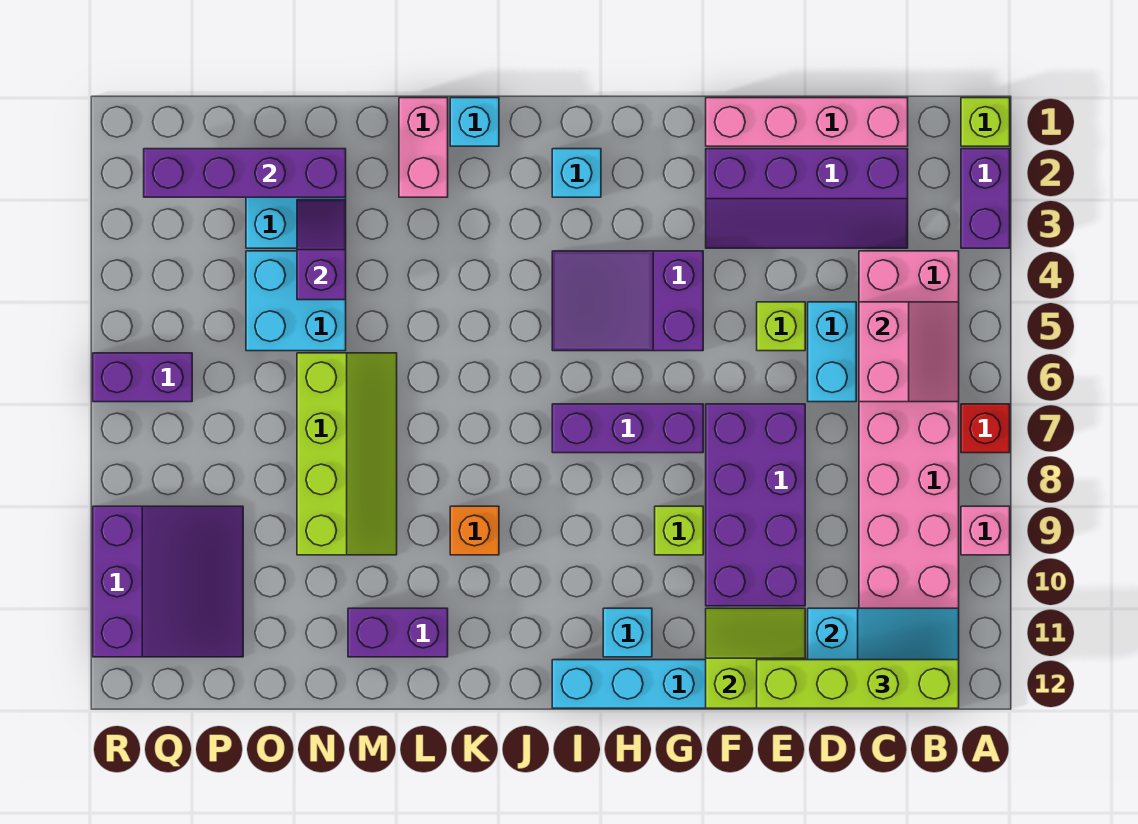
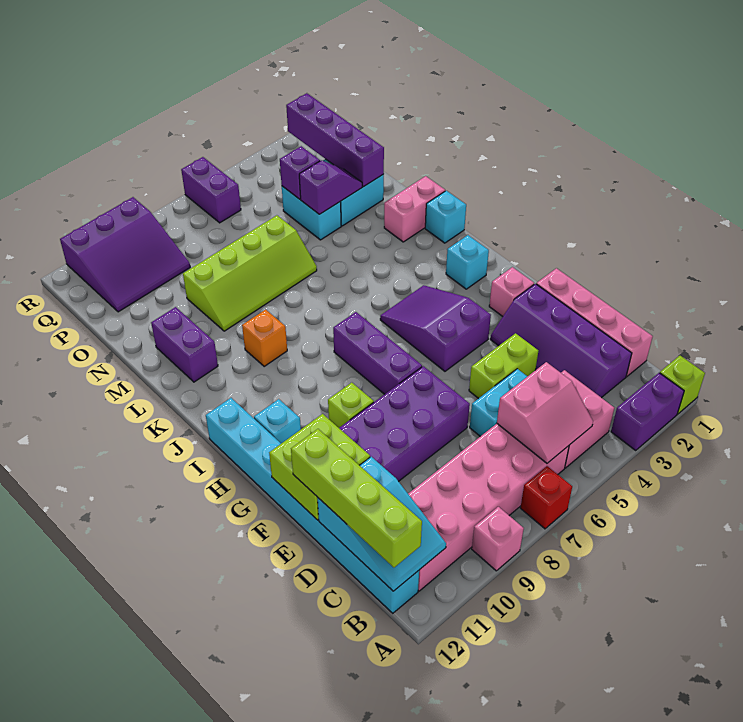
lime brick E5 level 1 -> lime brick E4:E5 level 1
lime slope E11:F12 level 2 top 12 -> lime brick E11:F12 level 2
none -> pink brick G2 level 1
cyan brick N4:O5 level 1 -> cyan brick N4:O4 level 1
none -> purple brick O4 level 2

